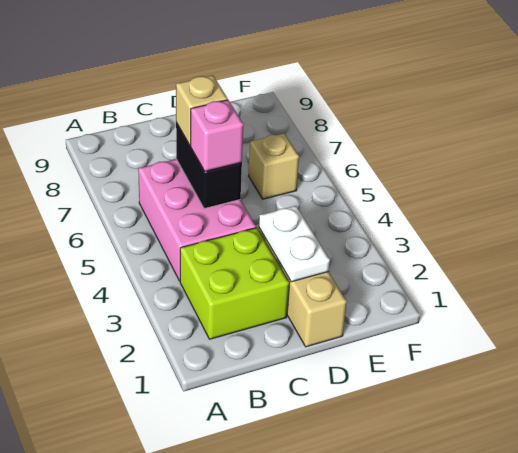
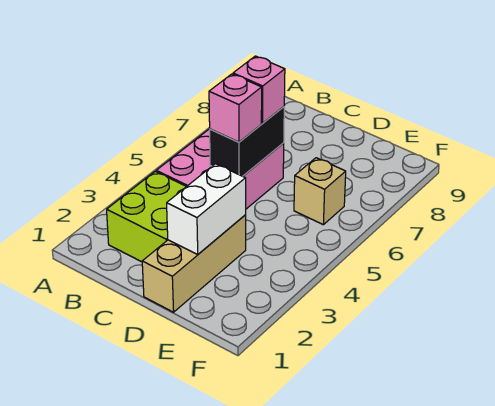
tan brick C6 level 3 -> pink brick C6 level 3
white plate D2:D3 level 2 -> white brick D2:D3 level 2

